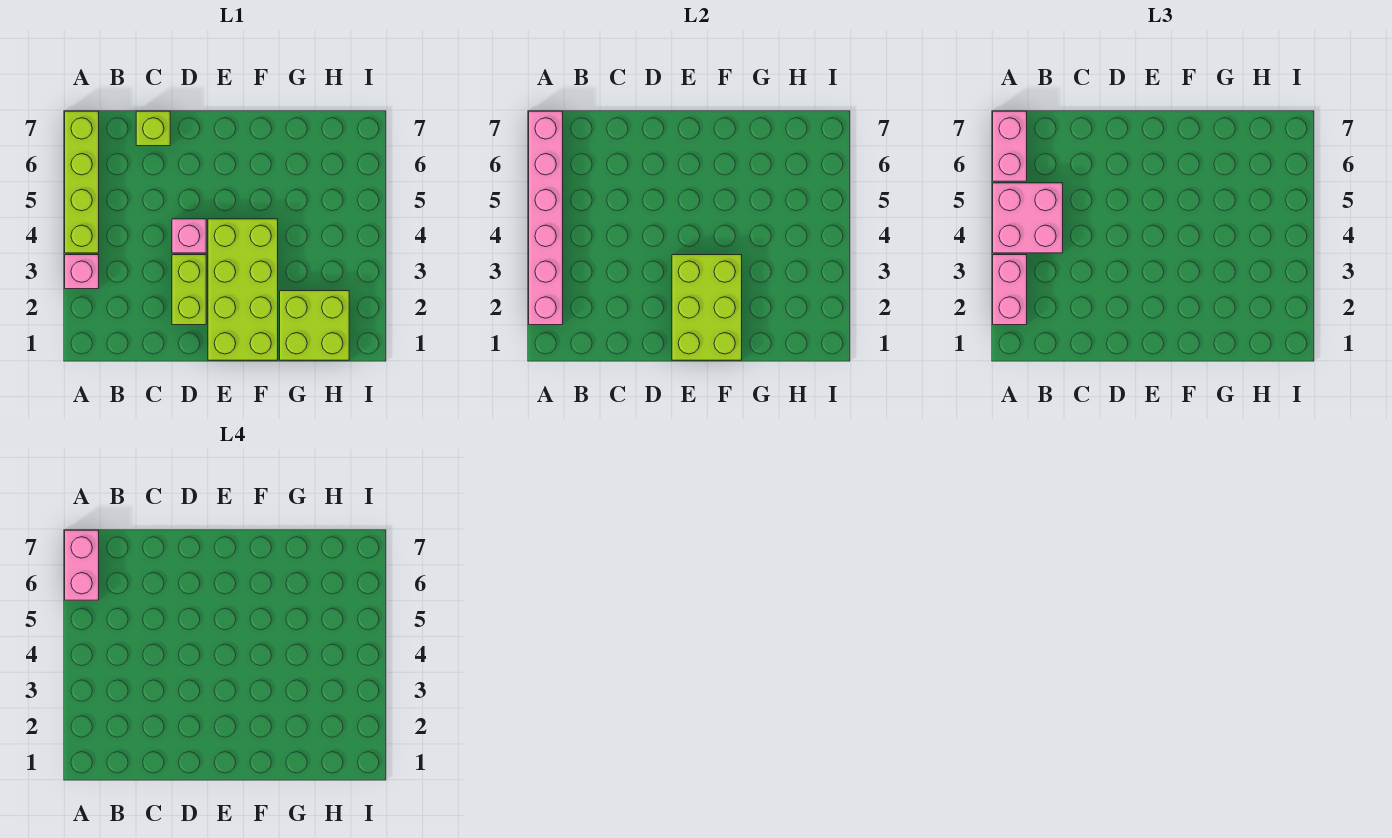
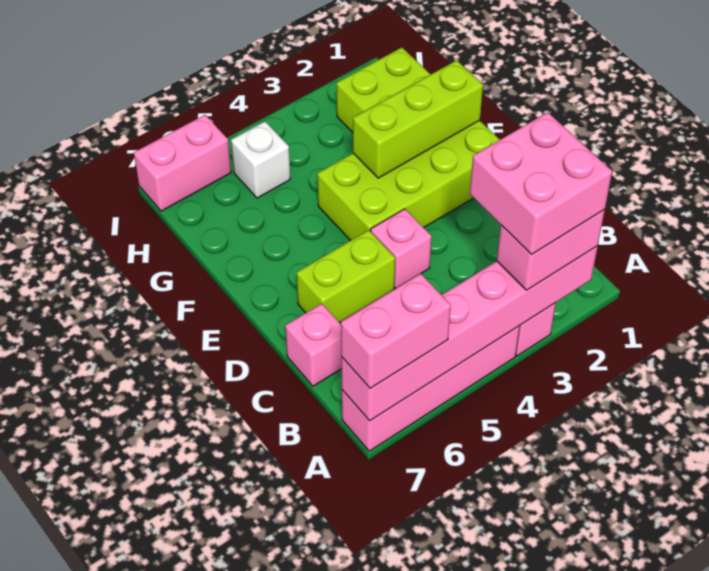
lime brick A4:A7 level 1 -> pink brick A4:A7 level 1
pink brick A4:B5 level 3 -> pink brick A2:B3 level 4
pink brick A6:A7 level 4 -> pink brick I6:I7 level 1
lime brick C7 level 1 -> pink brick C7 level 1
lime brick D2:D3 level 1 -> lime brick D5:D6 level 1
lime brick E1:F3 level 2 -> lime brick F1:F3 level 2
none -> white brick H5 level 1

